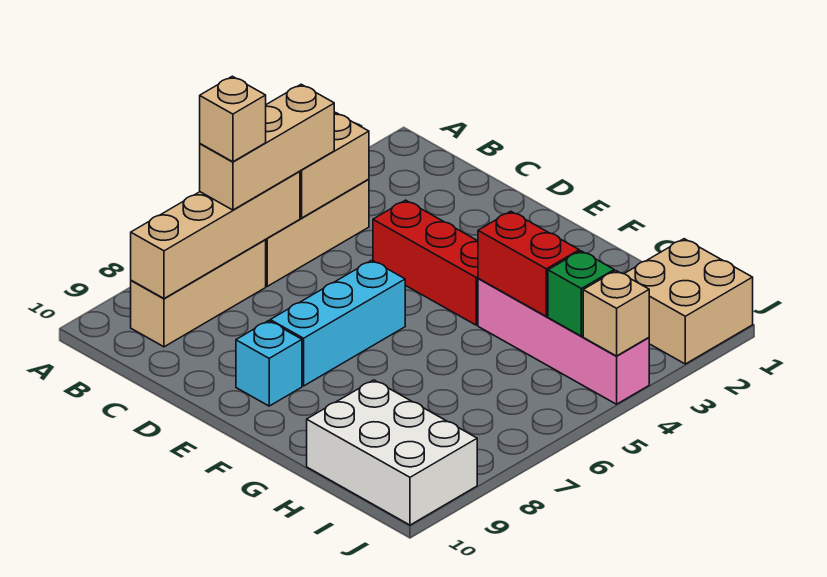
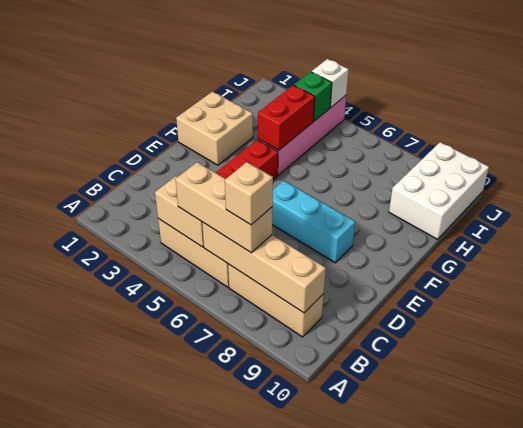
cyan brick E9 level 1 -> none
tan brick I1:J2 level 1 -> tan brick F1:G2 level 1
tan brick J4 level 2 -> white brick J4 level 2

